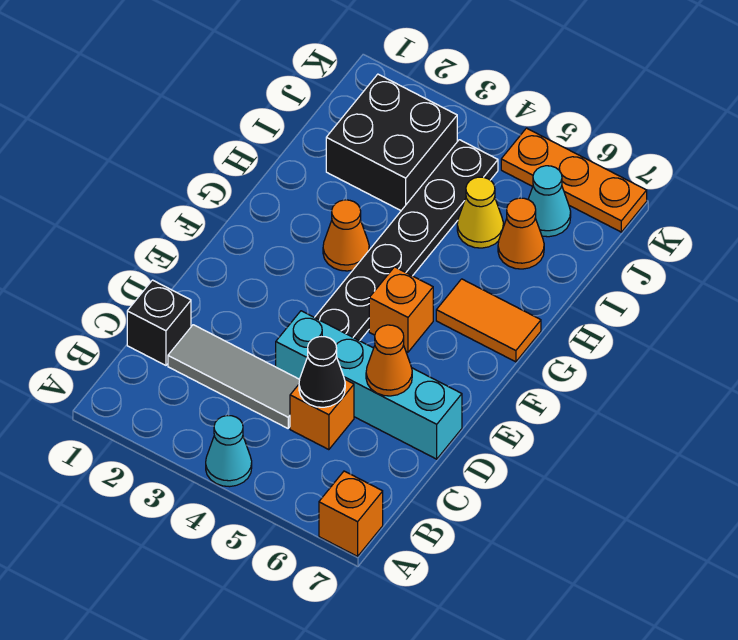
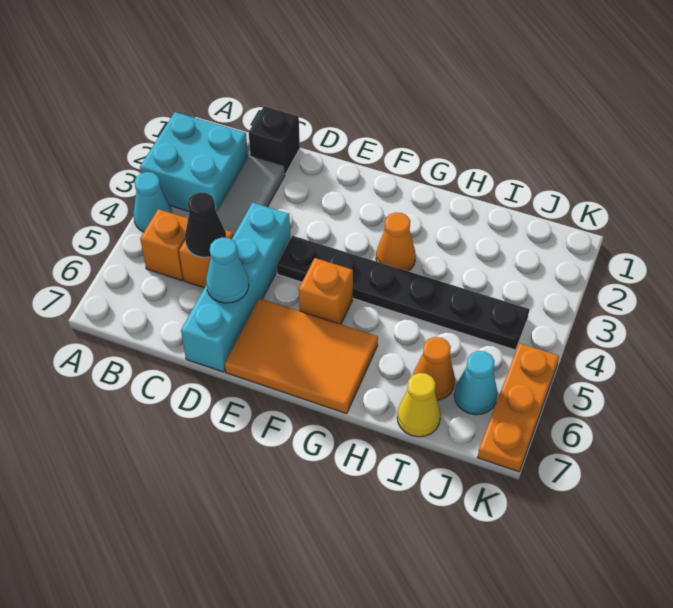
none -> cyan brick A2:B3 level 1
orange brick A7 level 1 -> orange brick B5 level 1
orange cone D6 level 2 -> cyan cone D6 level 2
orange tile G6:G7 level 1 -> orange tile E6:G7 level 1
black brick I2:J3 level 1 -> none
yellow cone I5 level 1 -> yellow cone I7 level 1

